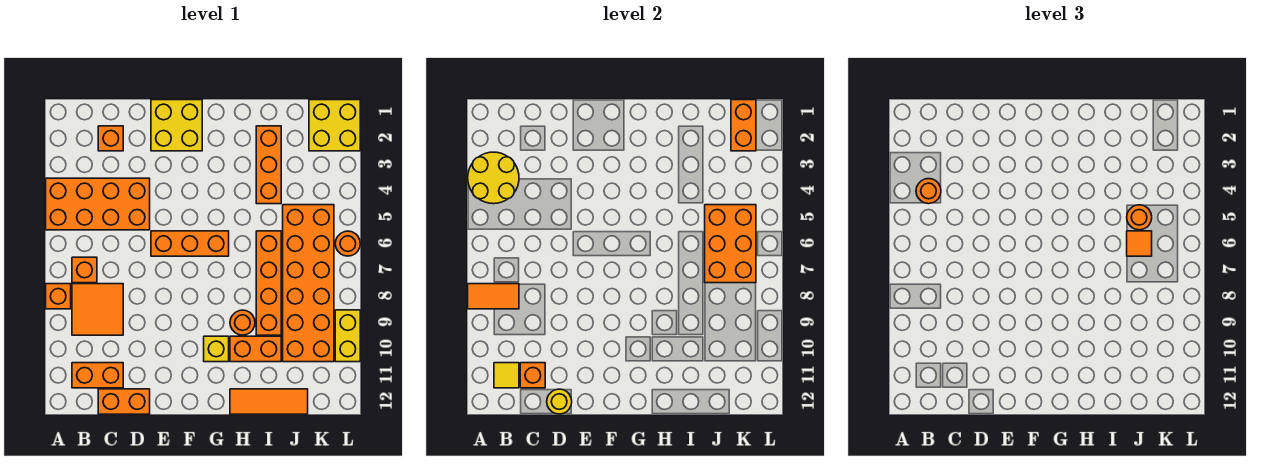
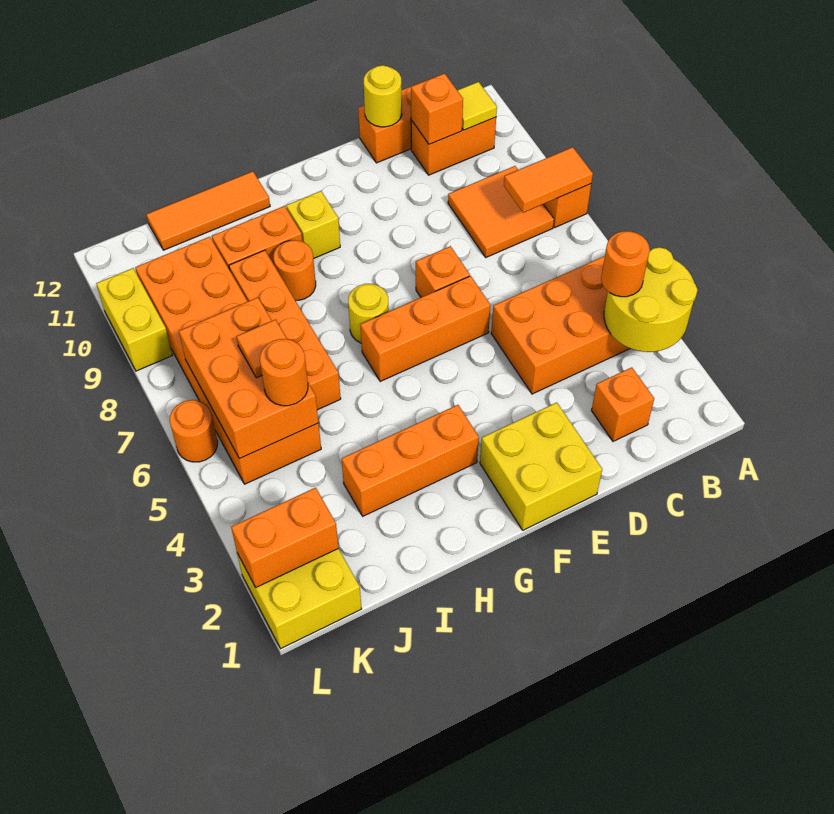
orange brick B7 level 1 -> orange brick E7 level 1
none -> yellow round brick G7 level 1
orange brick I2:I4 level 1 -> orange brick G3:I3 level 1
orange brick K1:K2 level 2 -> orange brick K2:L2 level 2

